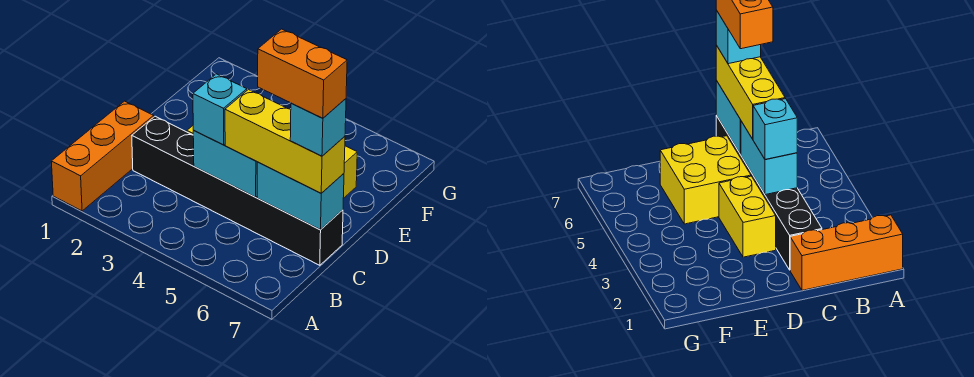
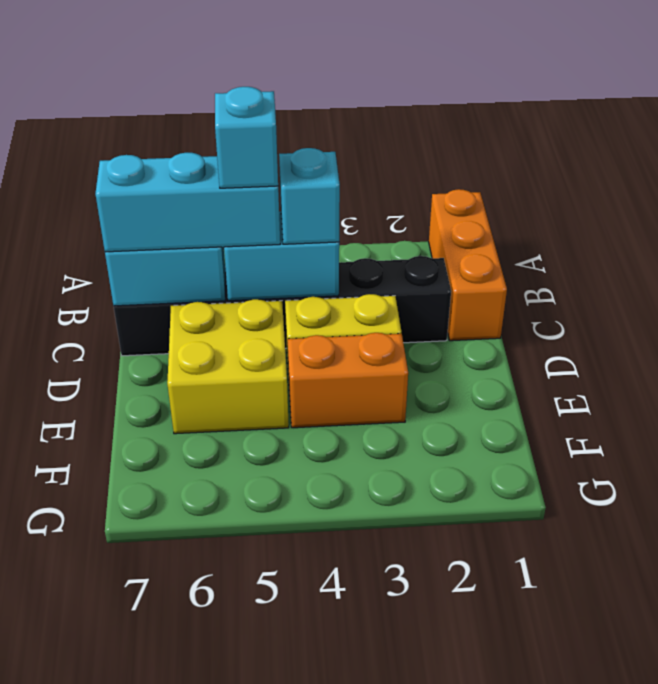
yellow brick C5:C7 level 3 -> cyan brick C5:C7 level 3
orange brick C6:C7 level 5 -> orange brick E3:E4 level 1
cyan brick C7 level 4 -> cyan brick C5 level 4

